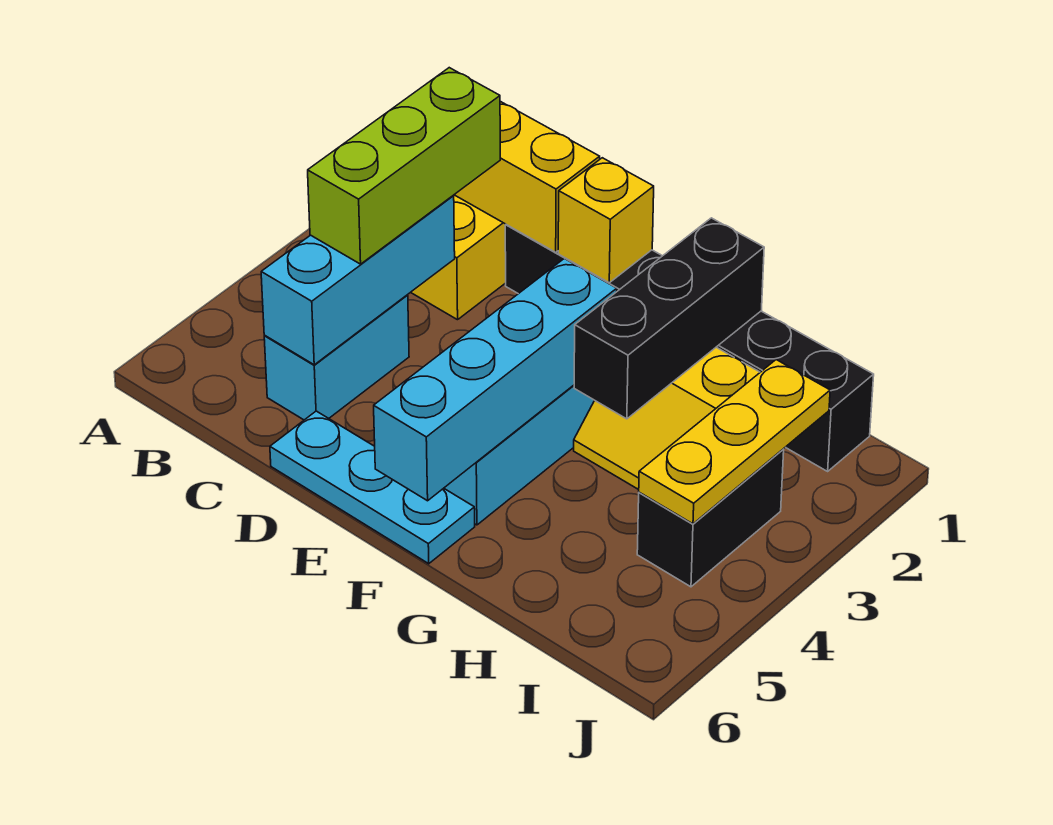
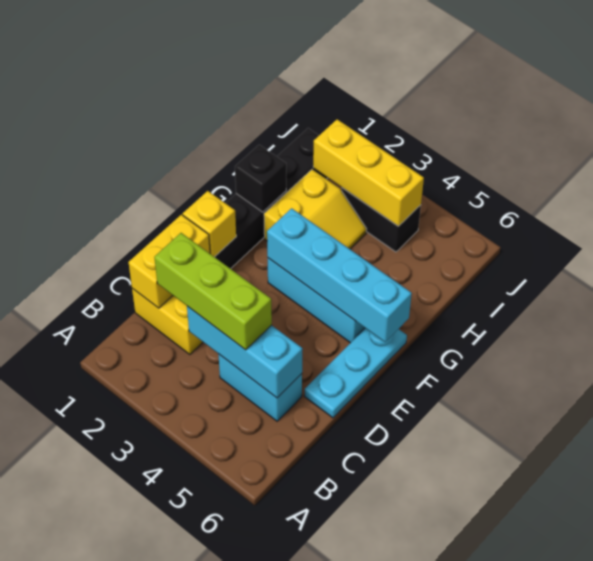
black brick G1:G3 level 2 -> black brick G1 level 2
yellow plate I2:I4 level 2 -> yellow brick I2:I4 level 2

